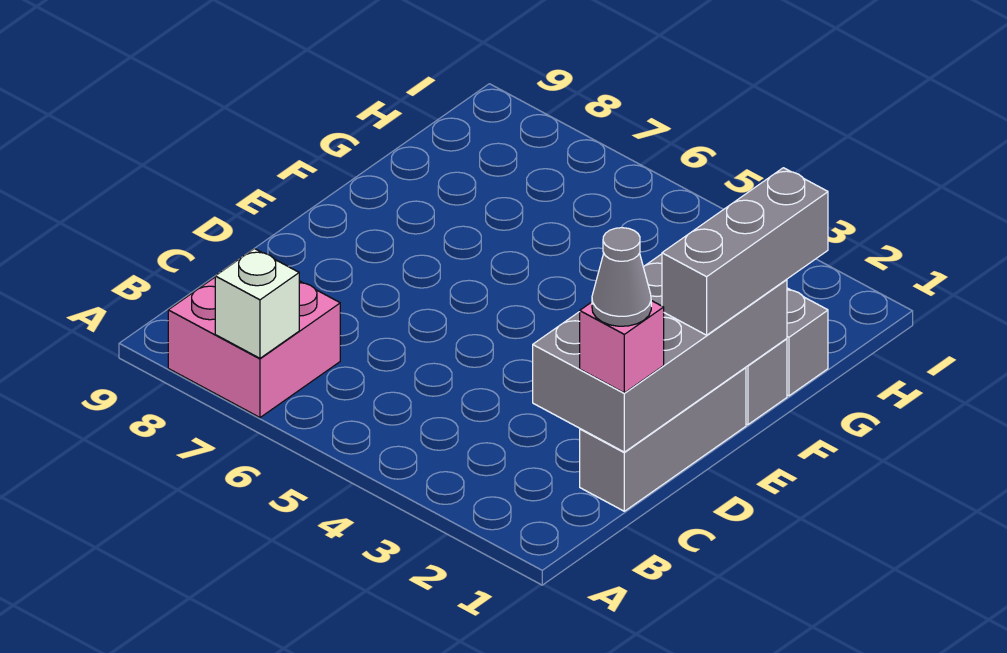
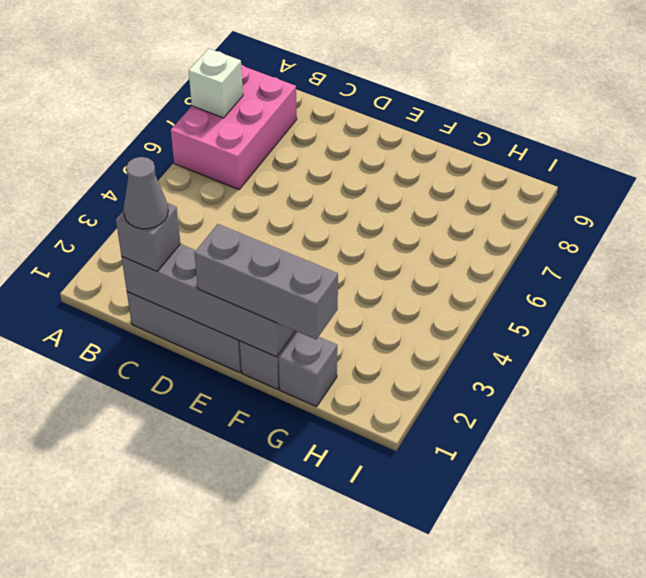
pink brick A7:B8 level 1 -> pink brick A6:B8 level 1
grey brick C1:F2 level 2 -> grey brick C1:F1 level 2
pink brick C1 level 3 -> grey brick C1 level 3

